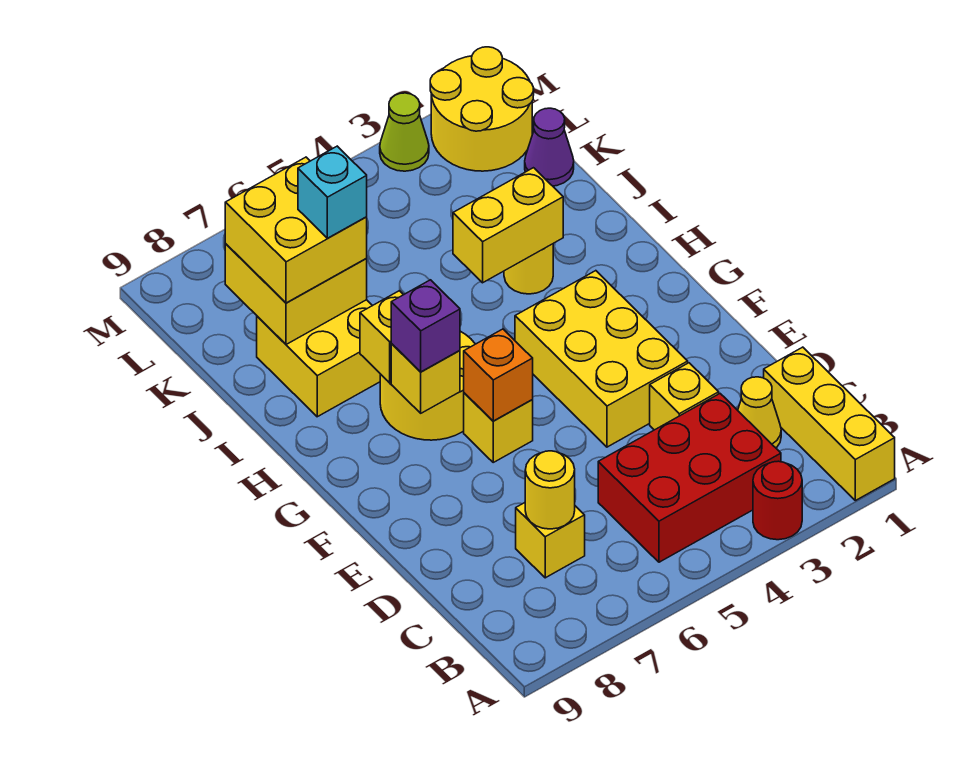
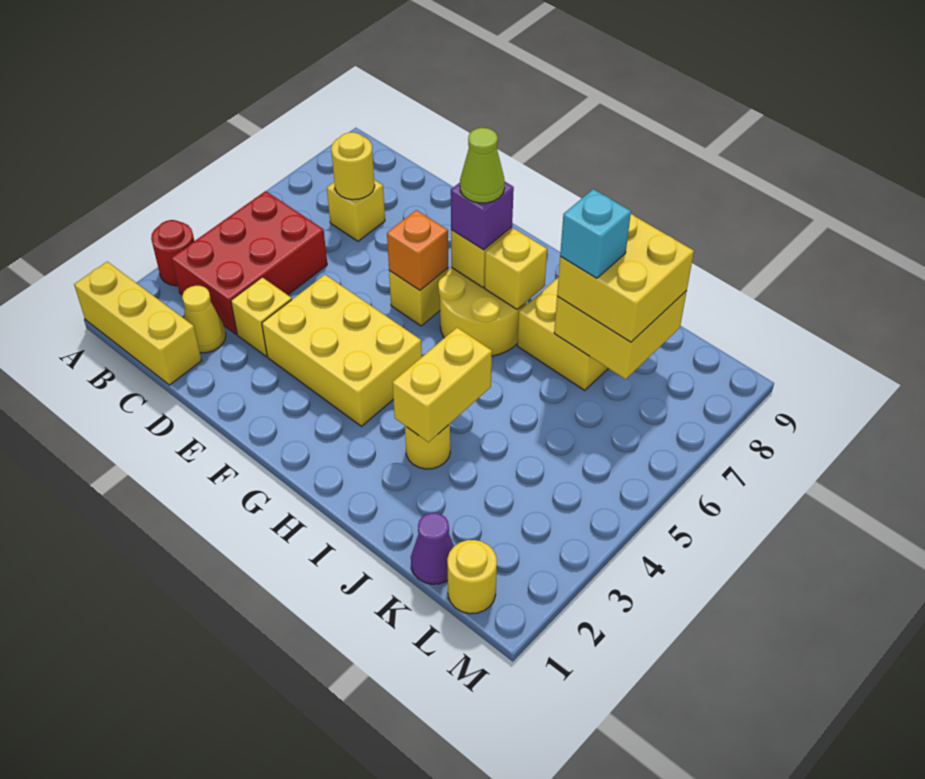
yellow round brick L1:M2 level 1 -> yellow round brick L1 level 1
lime cone M3 level 1 -> lime cone G7 level 4

